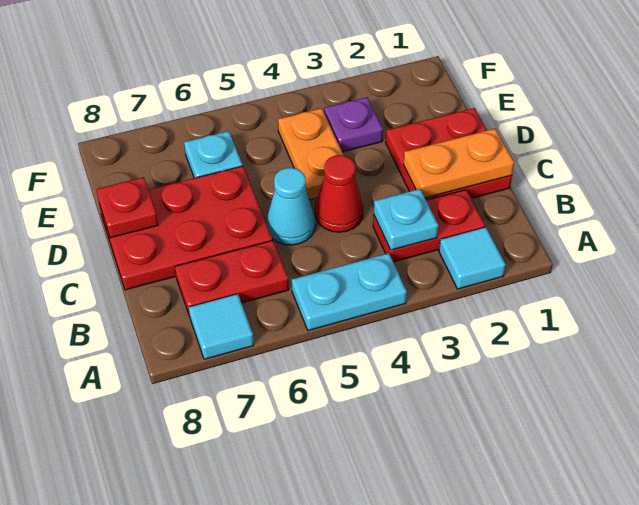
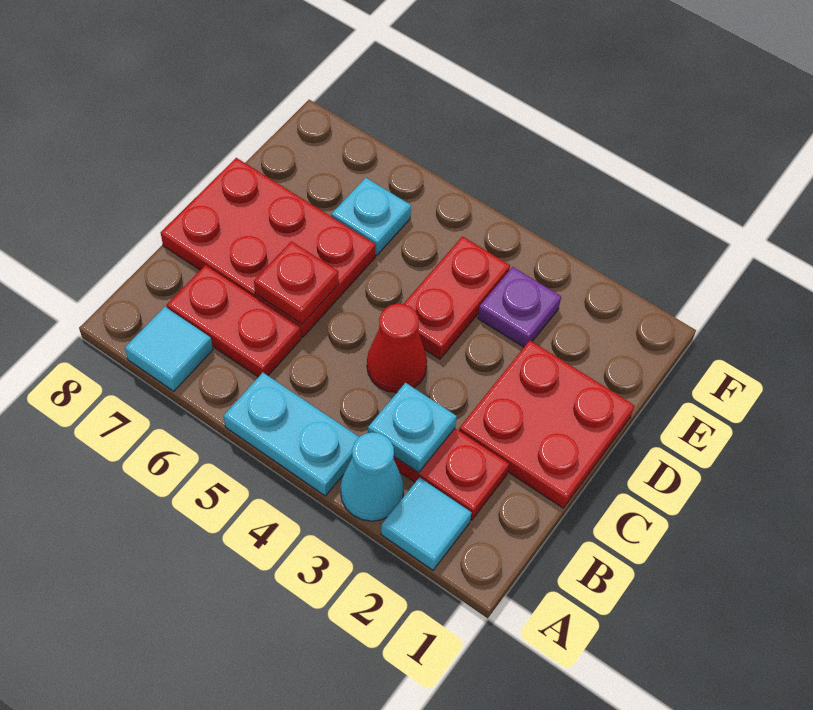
orange plate C1:C2 level 2 -> none
cyan cone C5 level 1 -> cyan cone A3 level 1
orange plate D4:E4 level 1 -> red plate D4:E4 level 1
red plate D8 level 2 -> red plate C6 level 2

